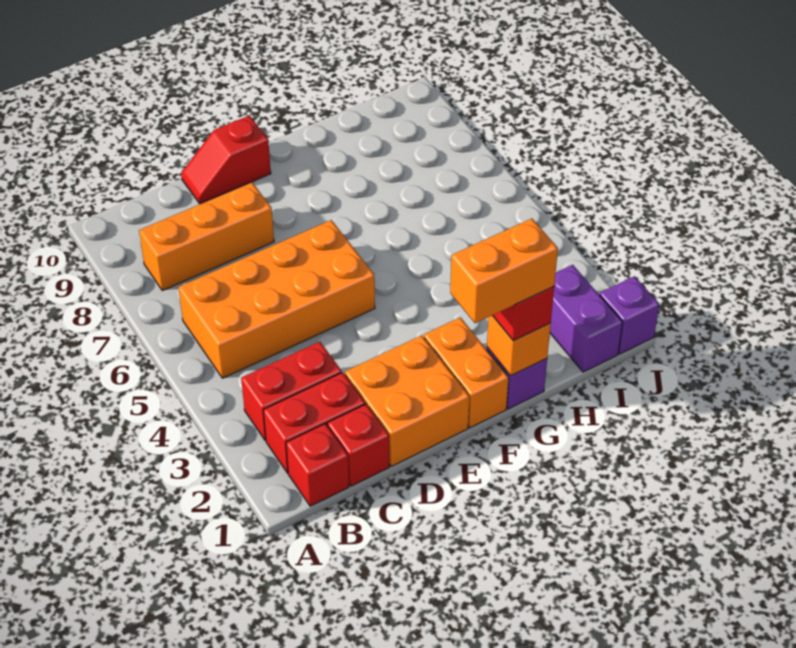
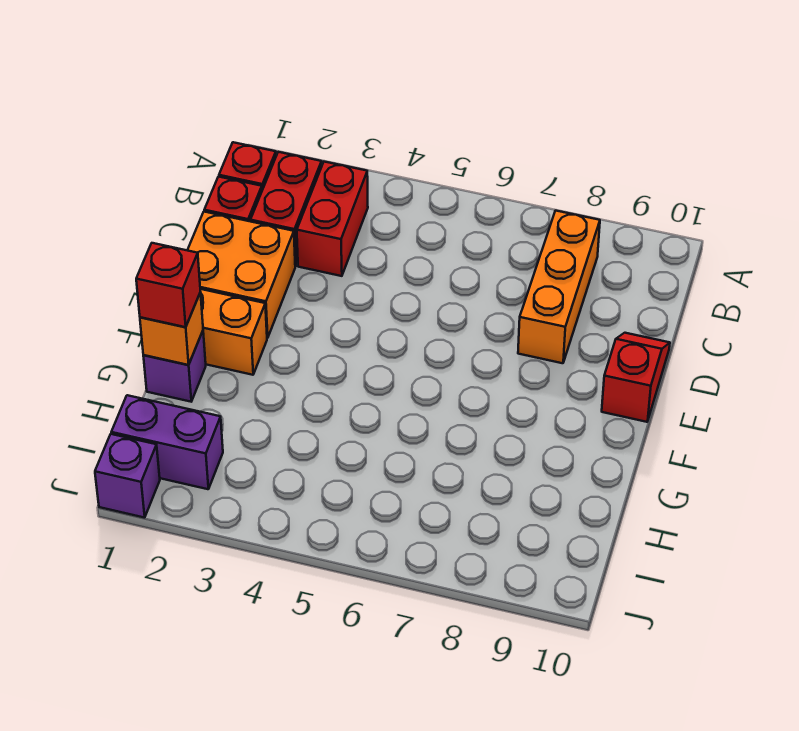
orange brick B5:E6 level 1 -> none
orange brick F1:G1 level 4 -> none

